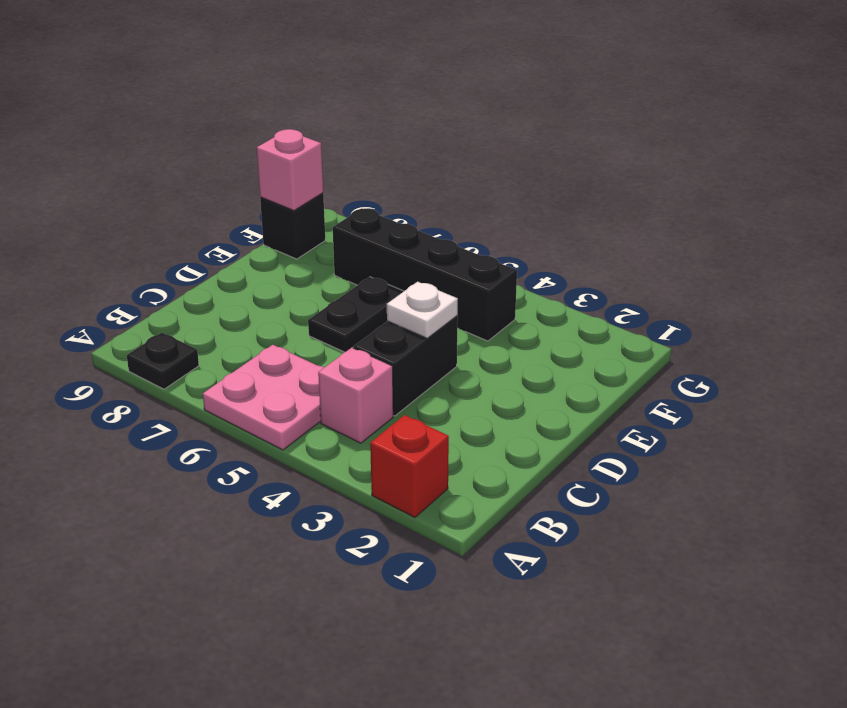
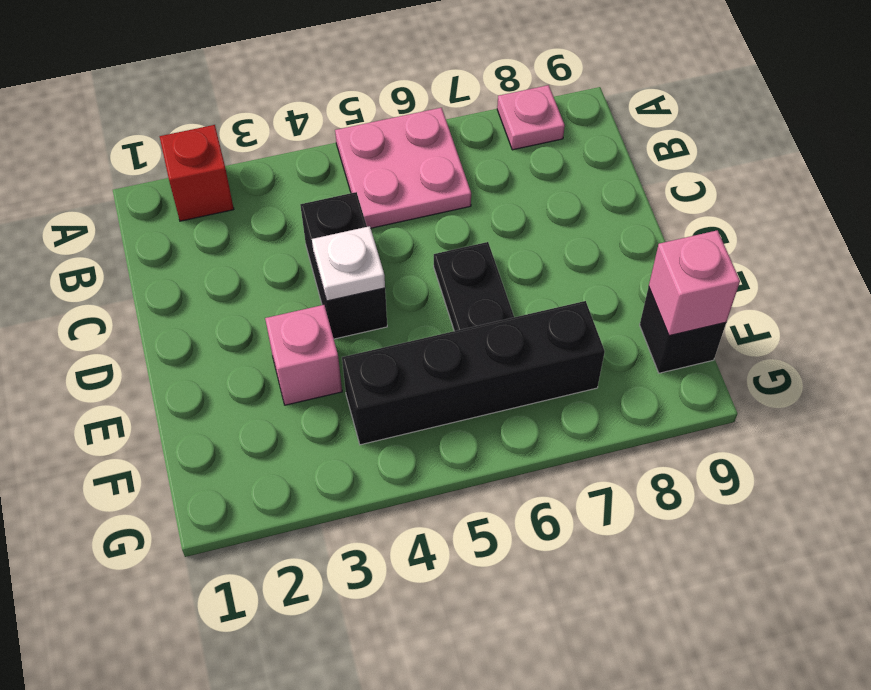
black plate A8 level 1 -> pink plate A8 level 1
pink brick B4 level 1 -> pink brick E3 level 1

